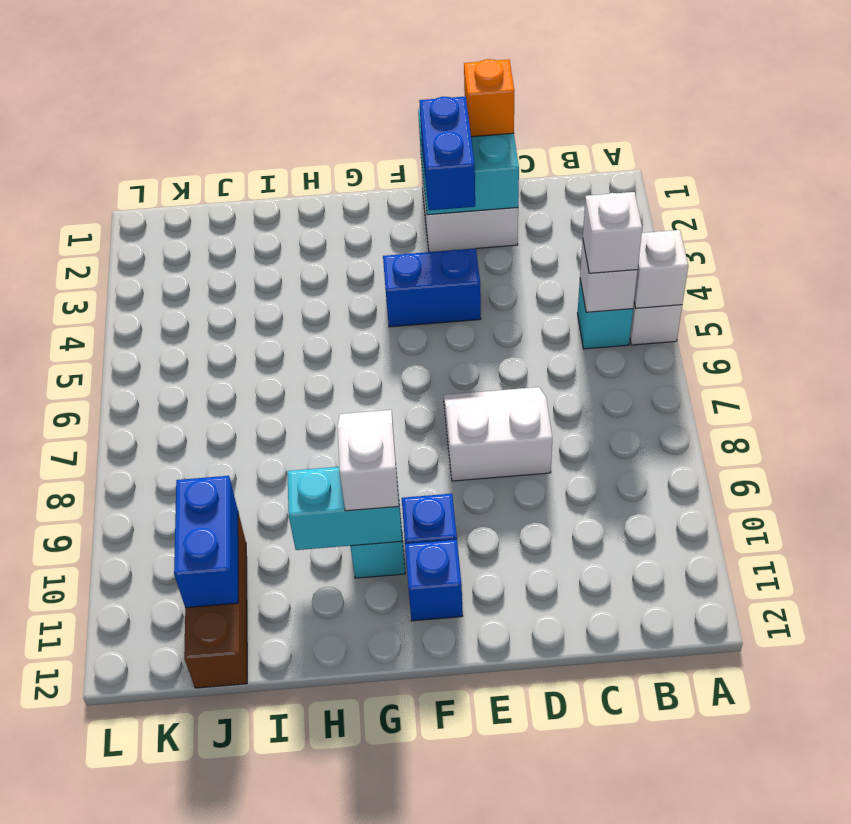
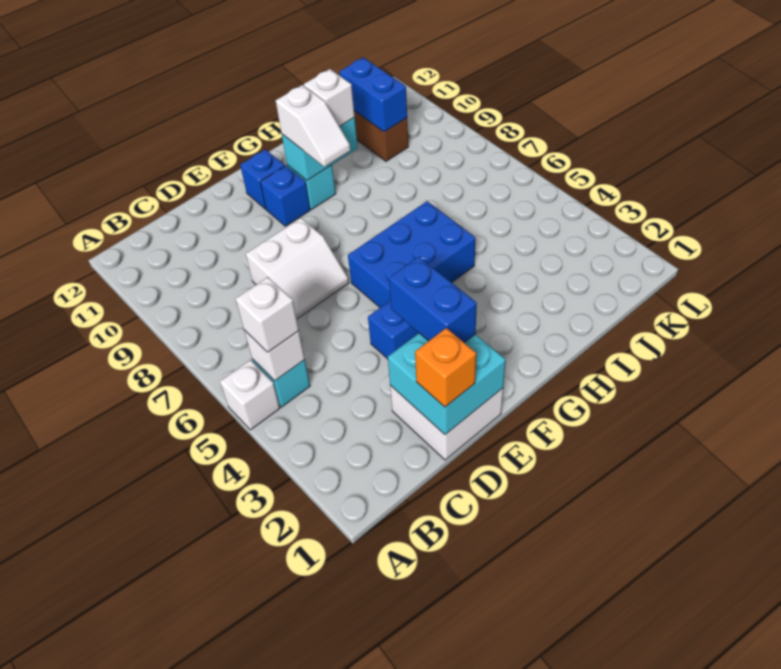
white brick A5 level 2 -> white brick H10 level 3
none -> blue brick F5:H6 level 1

